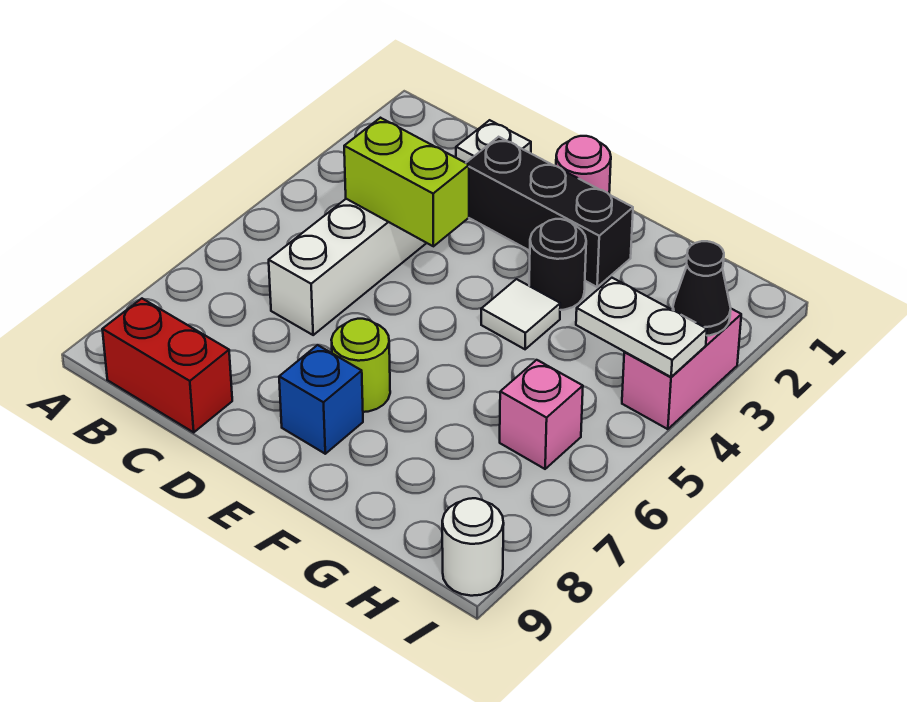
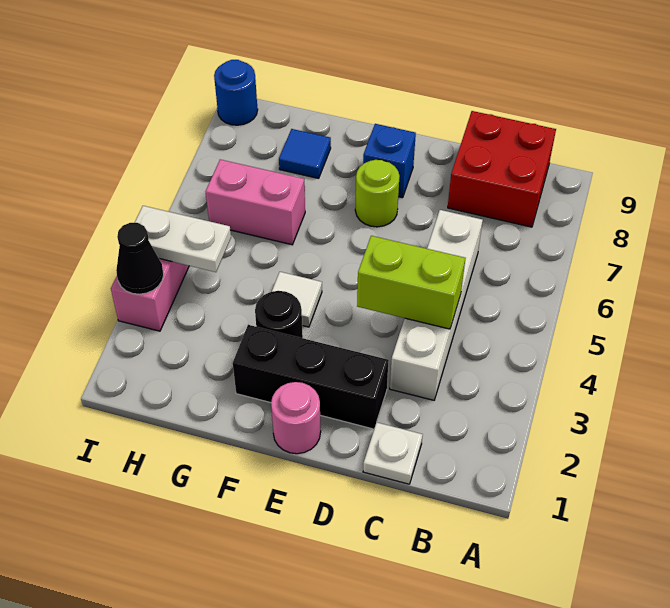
red brick B9:C9 level 1 -> red brick B8:C9 level 1
none -> blue tile G8 level 1
pink brick H6 level 1 -> pink brick G6:H6 level 1
white round brick I9 level 1 -> blue round brick I9 level 1

